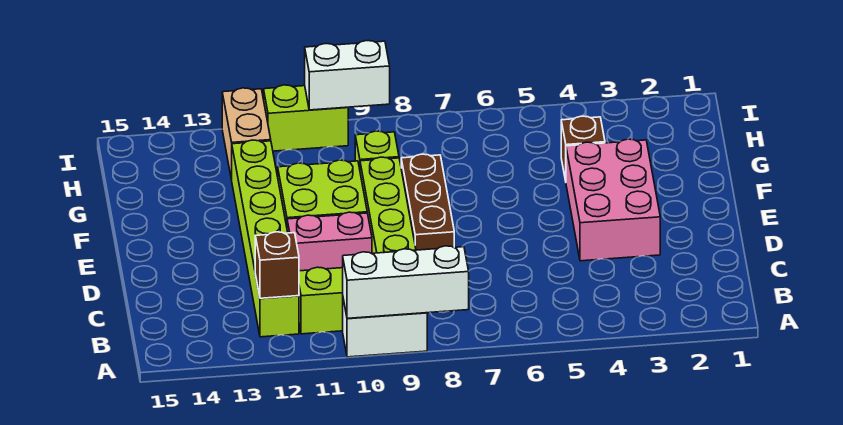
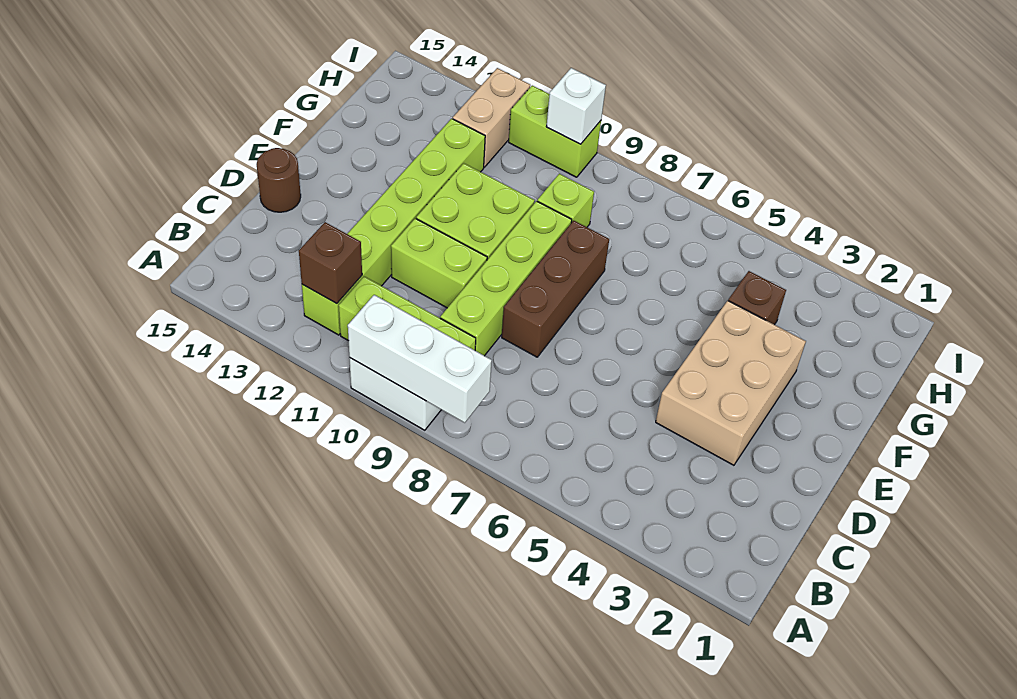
pink brick D3:F4 level 1 -> tan brick D3:F4 level 1
pink brick D10:D11 level 1 -> lime brick D10:D11 level 1
none -> brown round brick D15 level 1
white brick I9:I10 level 2 -> white brick I10 level 2

